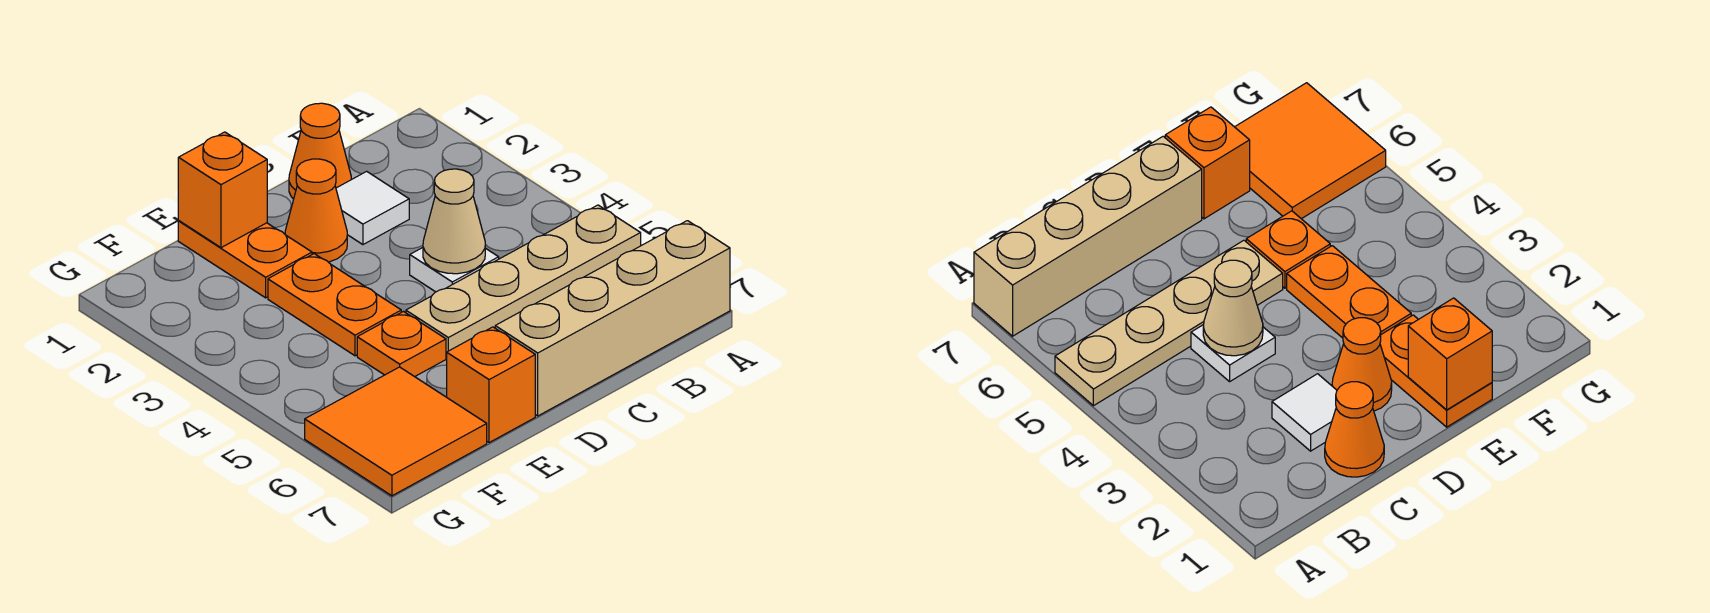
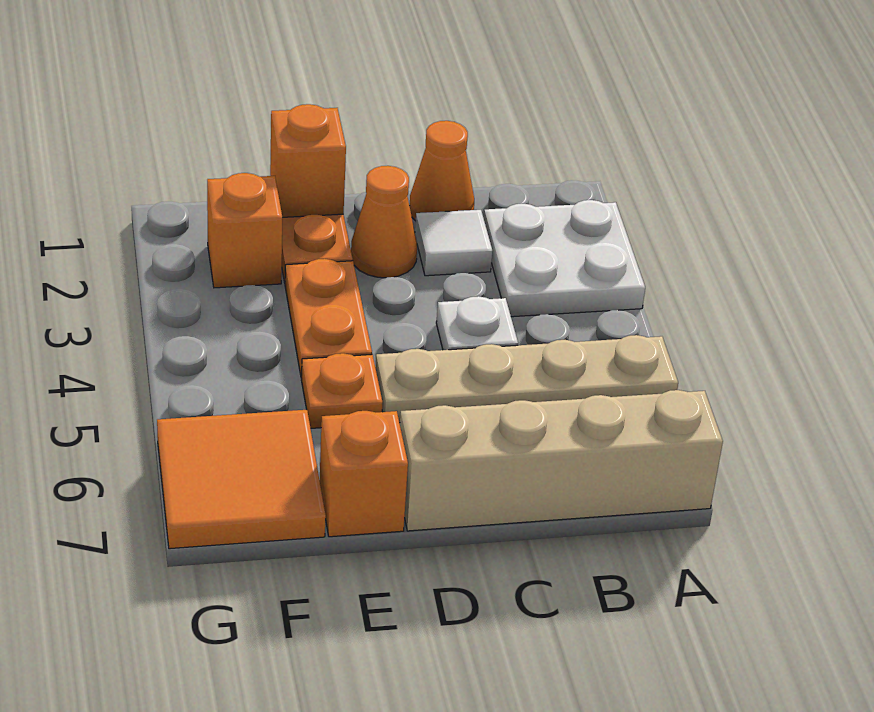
none -> white plate A2:B3 level 1
tan cone C4 level 2 -> none
none -> orange brick F2 level 1

